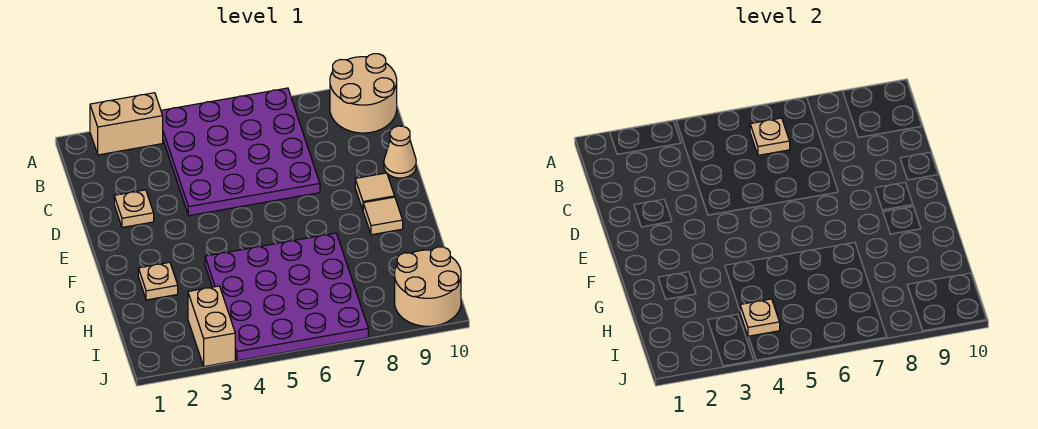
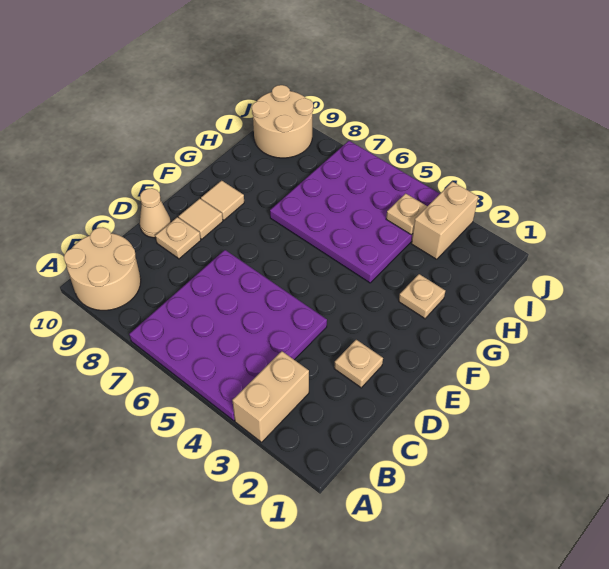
tan brick A2:A3 level 1 -> tan brick A3:B3 level 1
tan plate B6 level 2 -> tan plate D9 level 1

